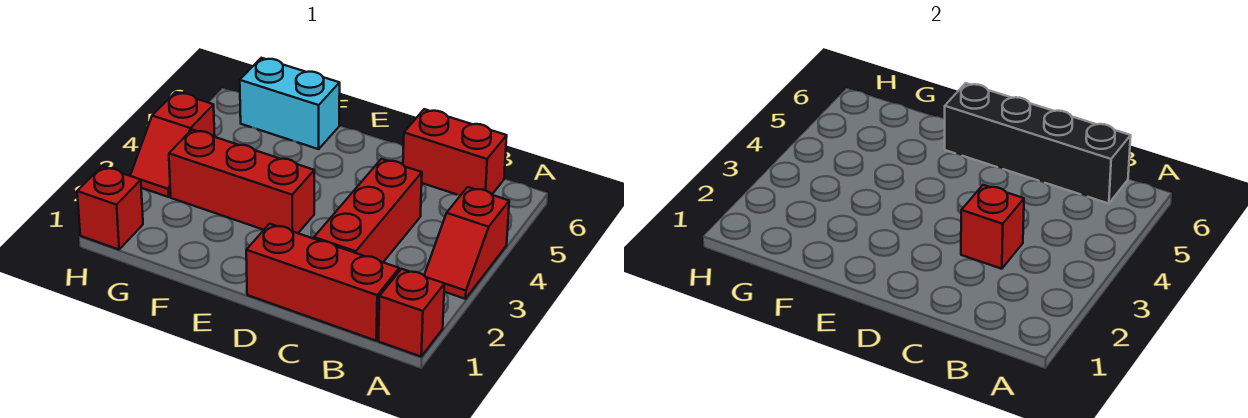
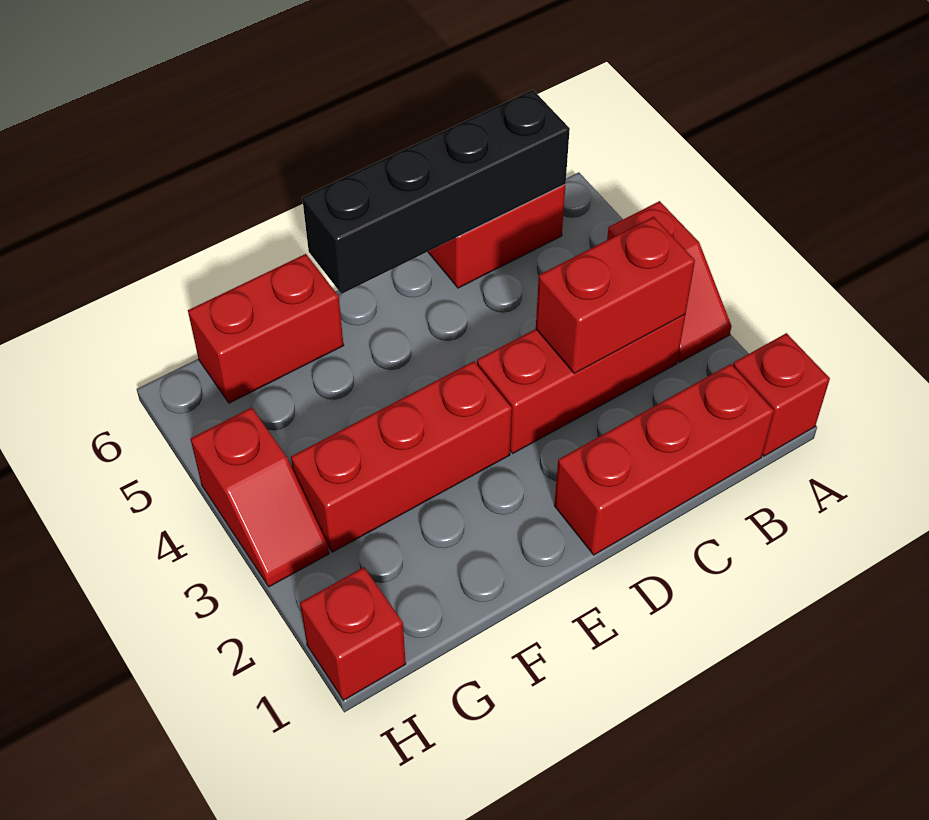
red brick C2:C4 level 1 -> red brick B3:D3 level 1
red brick C3 level 2 -> red brick B3:C3 level 2
cyan brick F6:G6 level 1 -> red brick F6:G6 level 1

